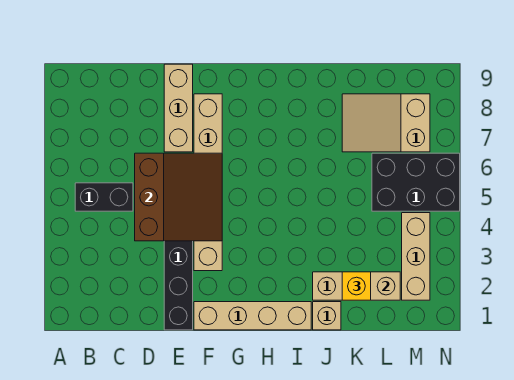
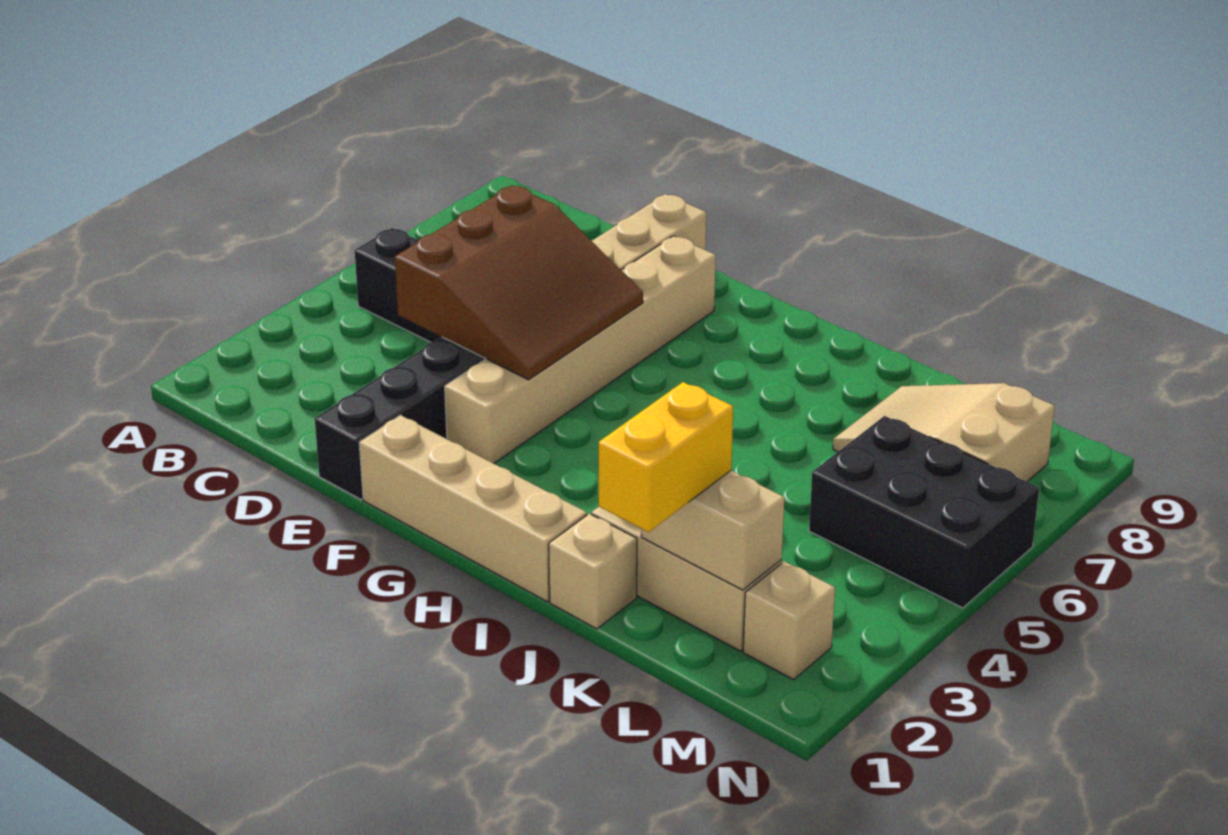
yellow brick K2 level 3 -> yellow brick K1:K2 level 3
tan brick M2:M4 level 1 -> tan brick M2 level 1

